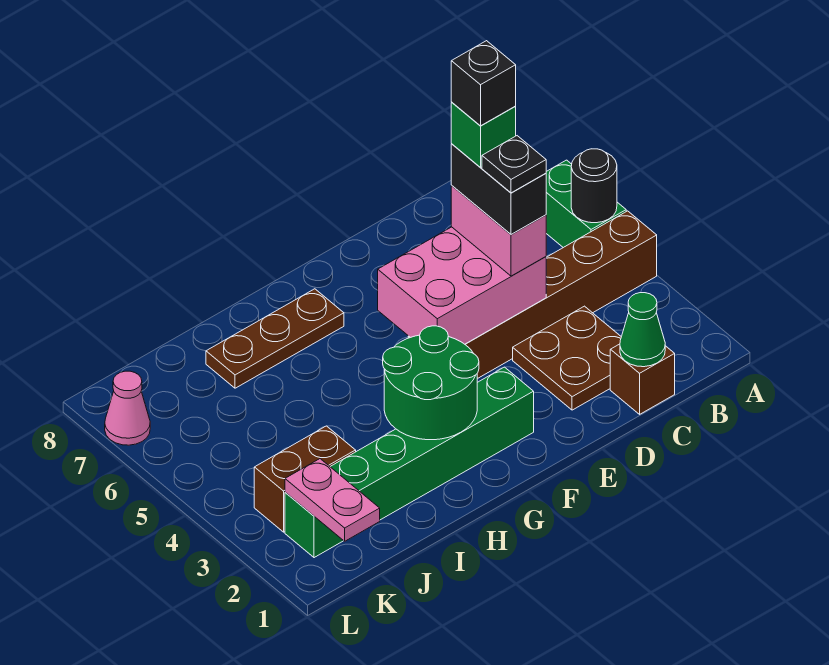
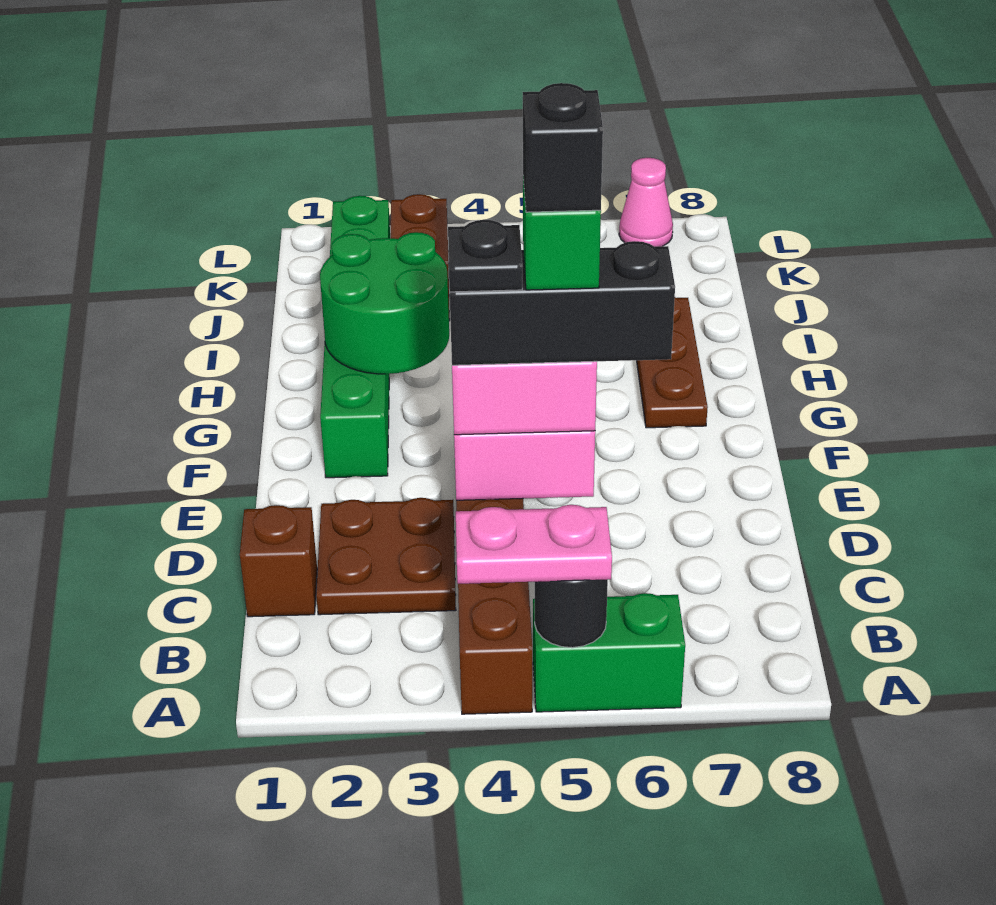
green cone C1 level 2 -> none
black brick D4:D5 level 4 -> black brick D4:D6 level 4
pink plate K1:K2 level 2 -> pink plate A4:A5 level 3

